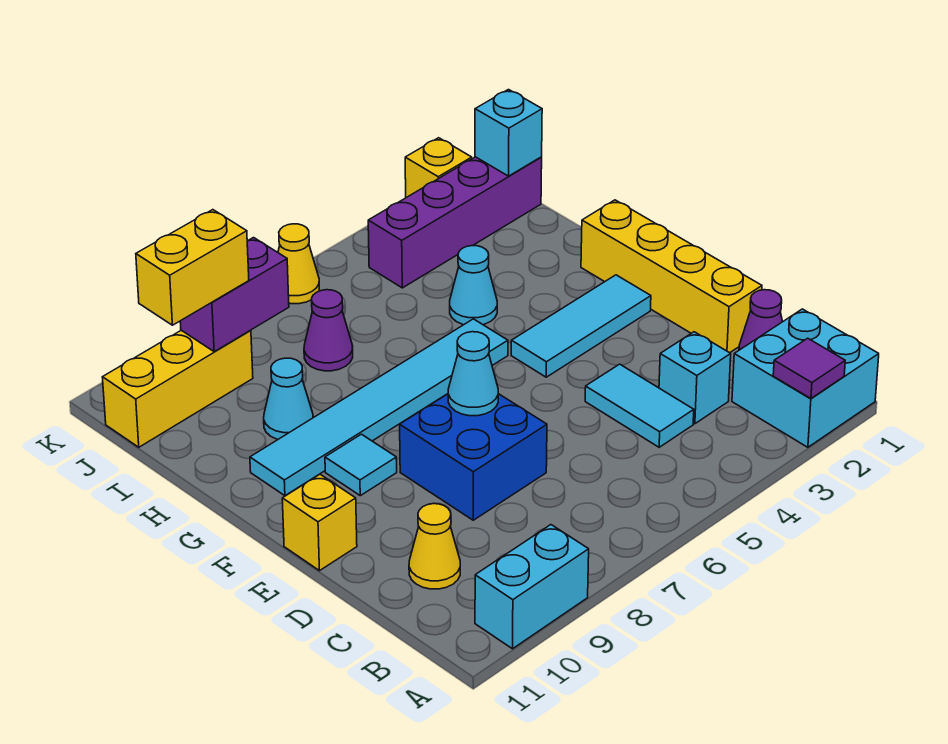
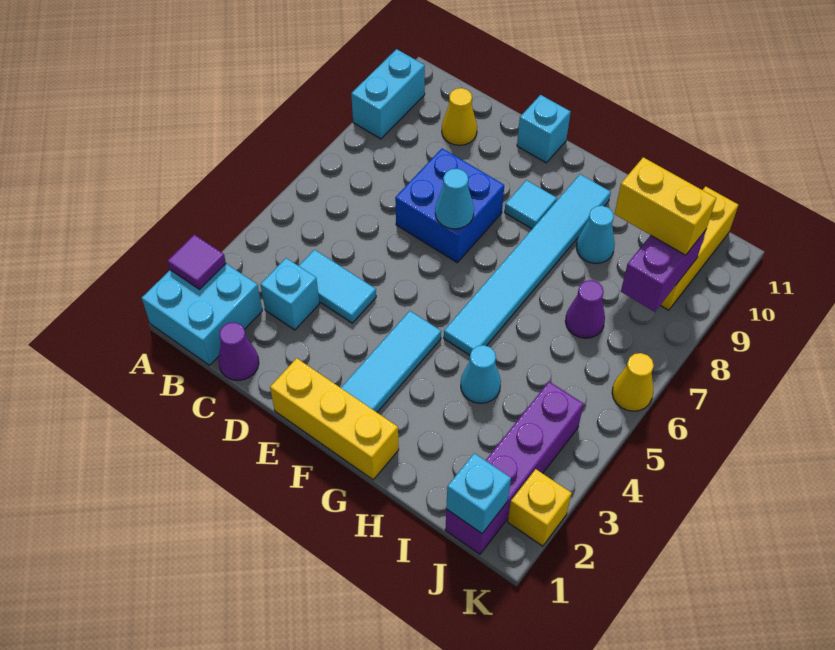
yellow brick D1:G1 level 1 -> yellow brick E1:G1 level 1
yellow brick E11 level 1 -> cyan brick E11 level 1
yellow brick J9:J10 level 3 -> yellow brick I9:J9 level 3

